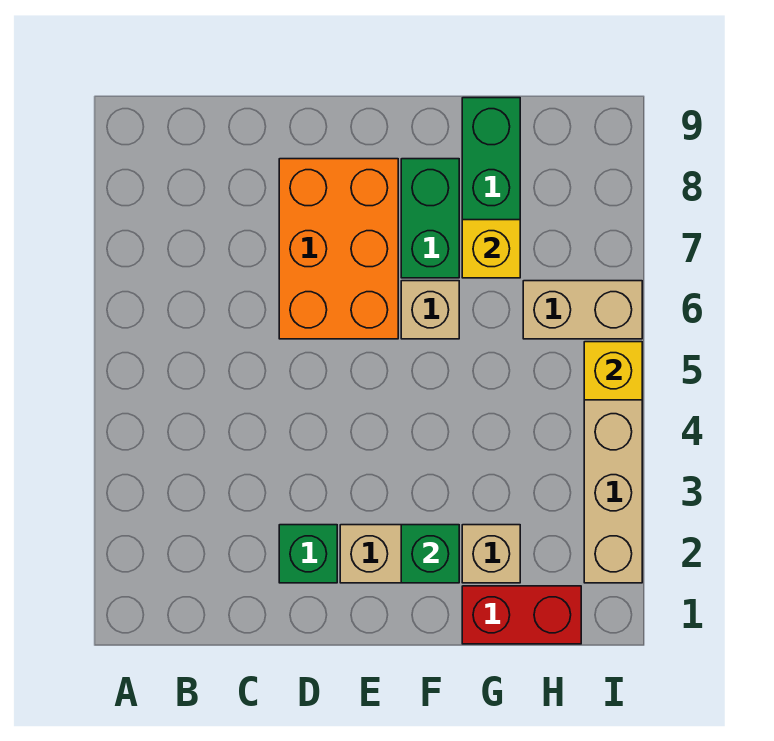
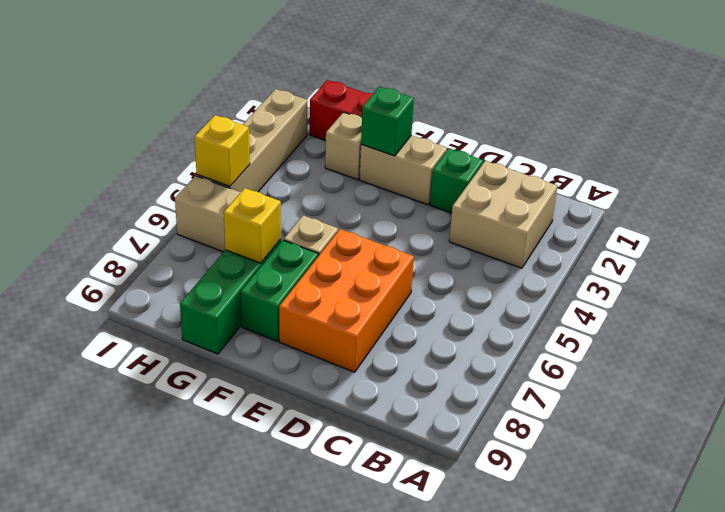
none -> tan brick B2:C3 level 1

